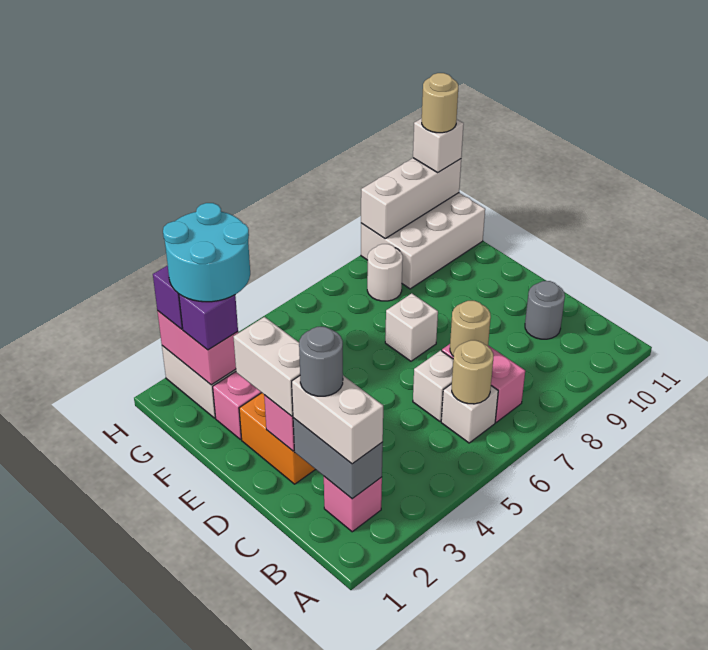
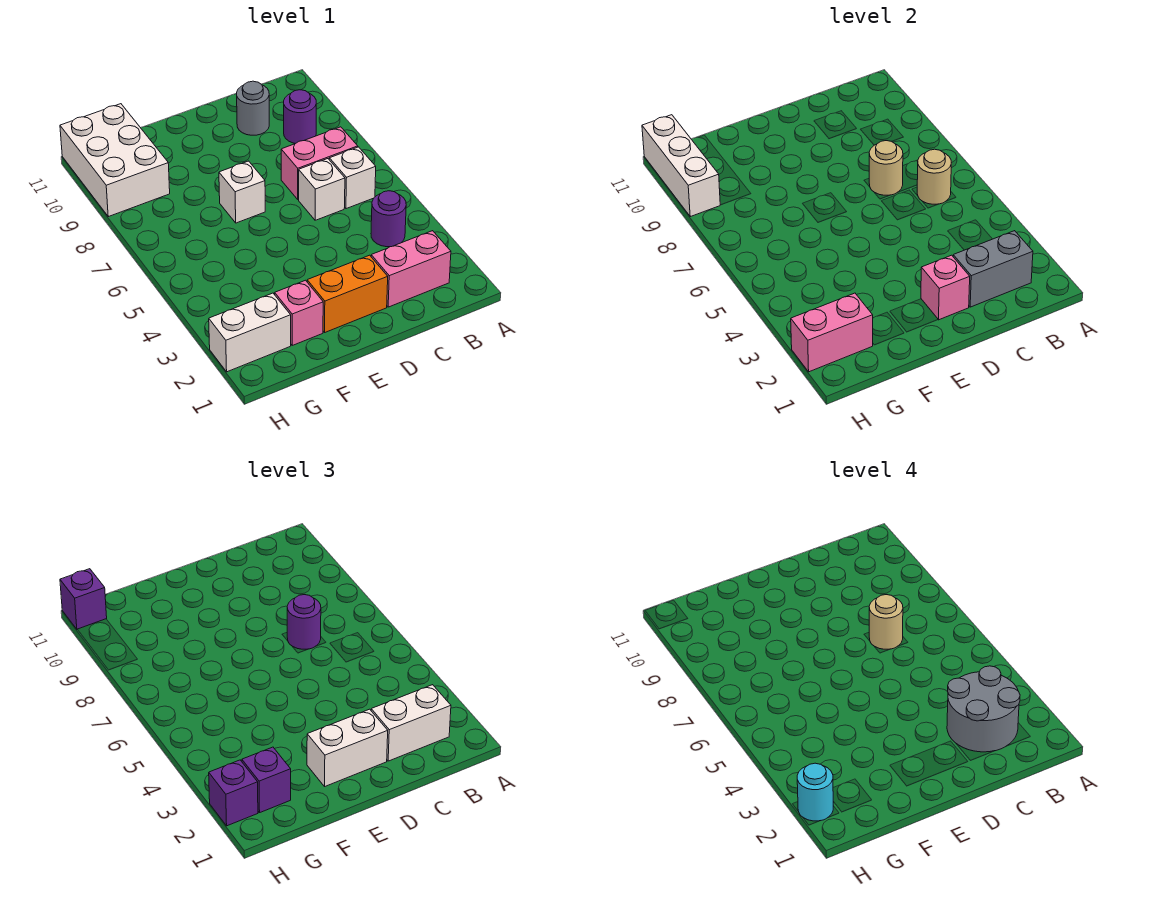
pink brick B2 level 1 -> pink brick B2:C2 level 1
none -> purple round brick B4 level 1
none -> purple round brick B9 level 1
grey round brick C2 level 4 -> grey round brick B2:C3 level 4
none -> purple round brick C7 level 3
cyan round brick G2:H3 level 4 -> cyan round brick H2 level 4
white round brick G8 level 1 -> none
white brick H11 level 3 -> purple brick H11 level 3
tan round brick H11 level 4 -> tan round brick C7 level 4

